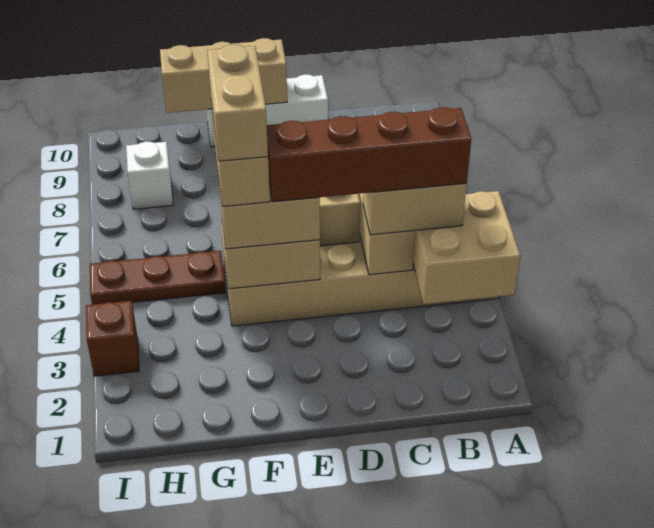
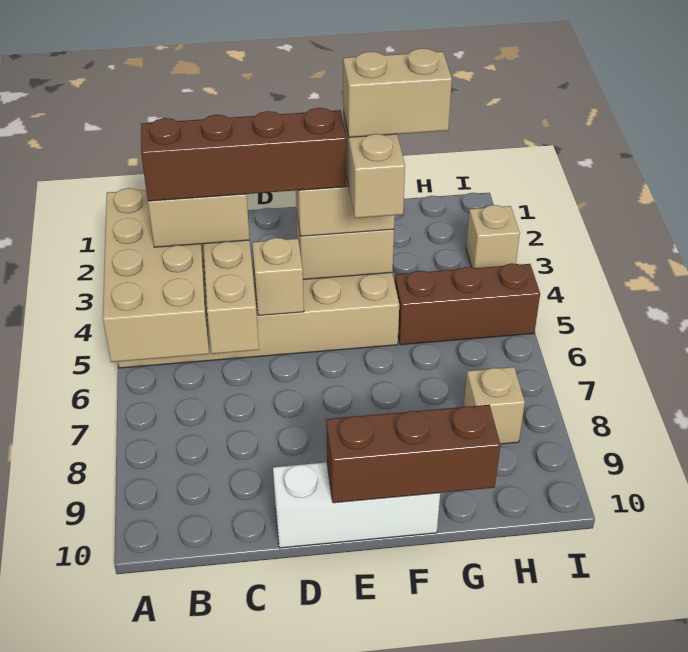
tan brick A3:B4 level 2 -> tan brick A3:B6 level 2
tan brick E10:G10 level 2 -> brown brick E10:G10 level 2
tan brick F4:F5 level 5 -> tan brick F4:G4 level 5
brown plate G5:I5 level 1 -> brown brick G5:I5 level 1
white brick H8 level 1 -> tan brick H8 level 1
brown brick I3 level 1 -> tan brick I3 level 1

